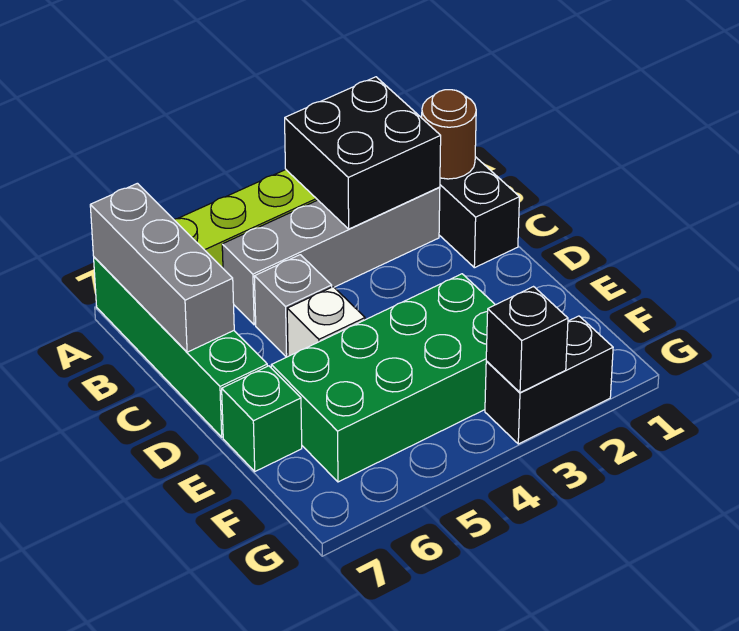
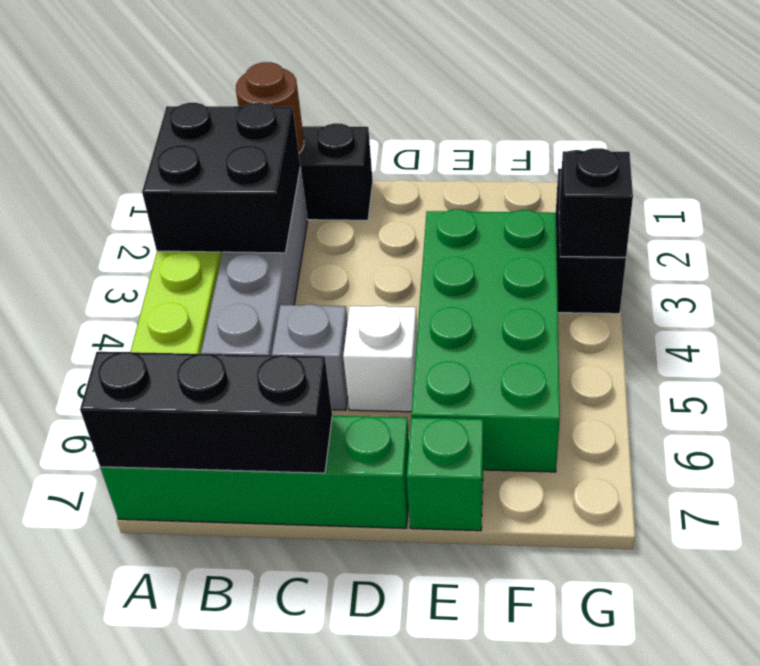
grey brick A7:C7 level 2 -> black brick A7:C7 level 2

